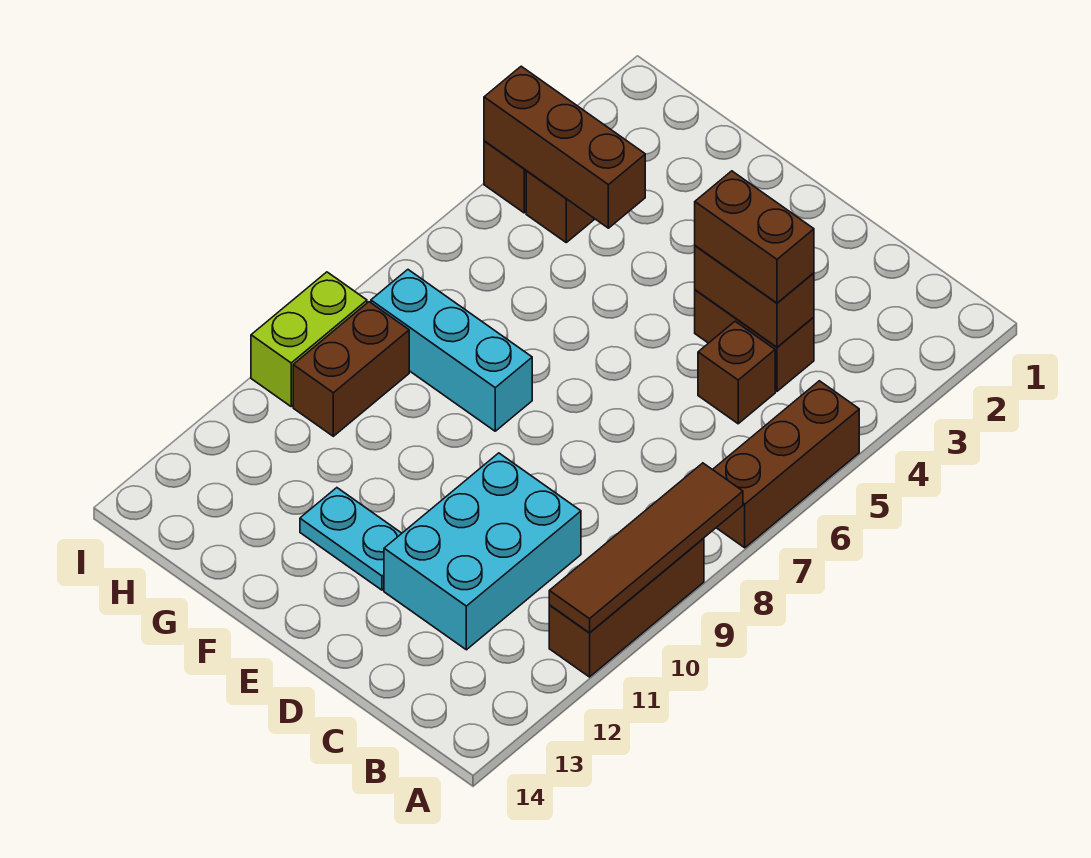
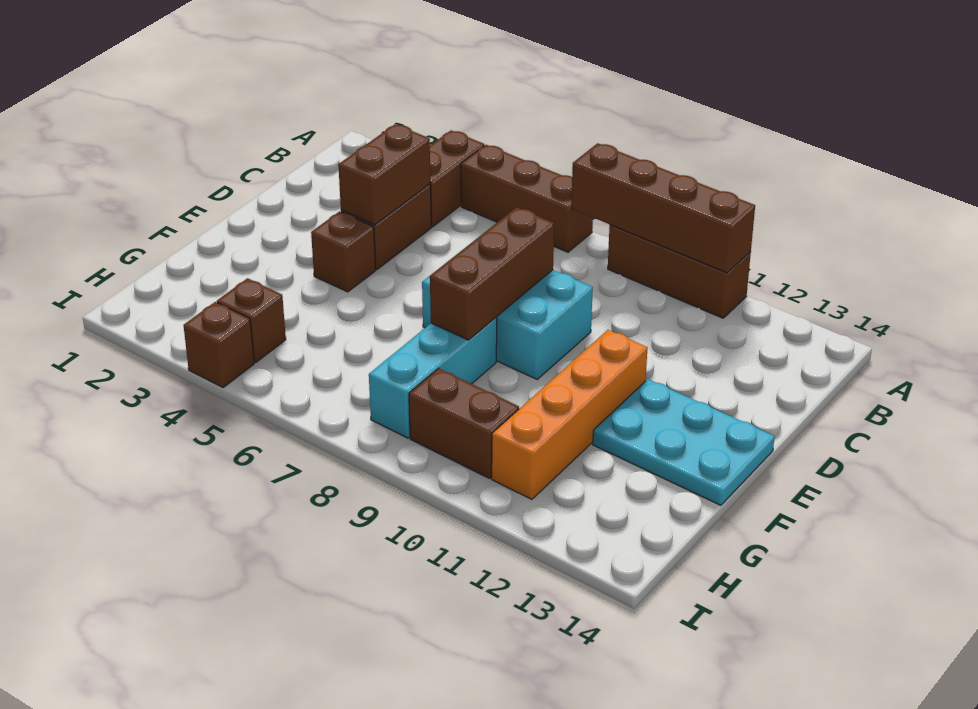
brown tile A8:A11 level 2 -> brown brick A8:A11 level 2
brown brick C4:D4 level 3 -> brown brick A4:B4 level 1
brown brick C5 level 1 -> brown brick E4 level 1
cyan brick C10:D12 level 1 -> cyan brick D7:E9 level 1
none -> orange brick E11:H11 level 1
cyan plate E12:F12 level 1 -> cyan plate E12:F14 level 1
brown brick G4:I4 level 2 -> brown brick D8:F8 level 2
lime brick I9:I10 level 1 -> none

